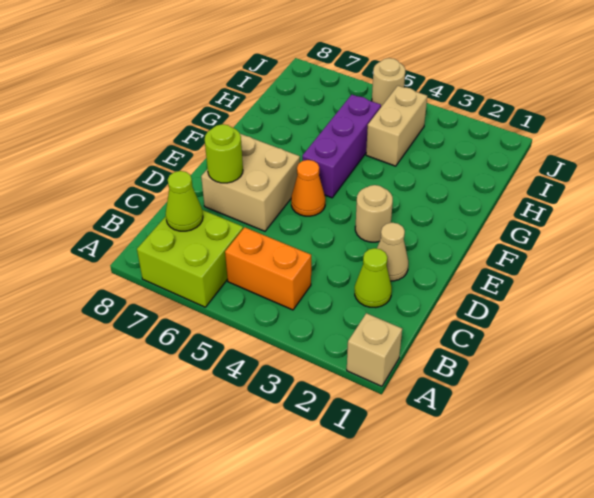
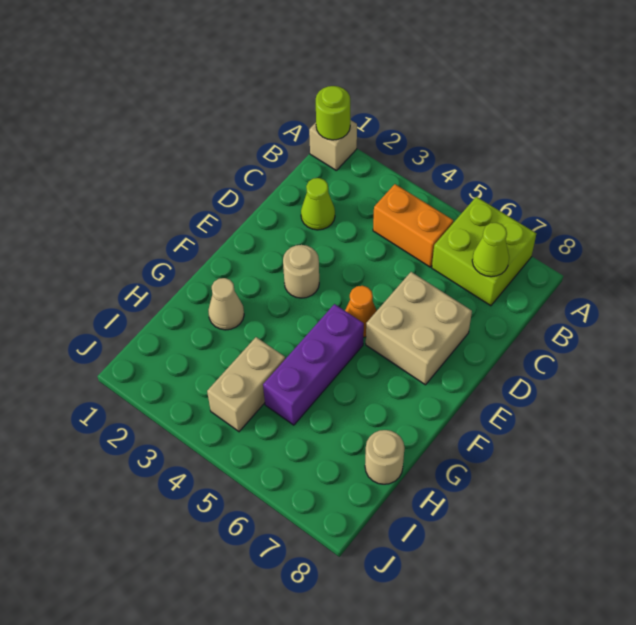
tan cone D2 level 1 -> tan cone G2 level 1
lime round brick D7 level 2 -> lime round brick A1 level 2
tan round brick J5 level 1 -> tan round brick H8 level 1

